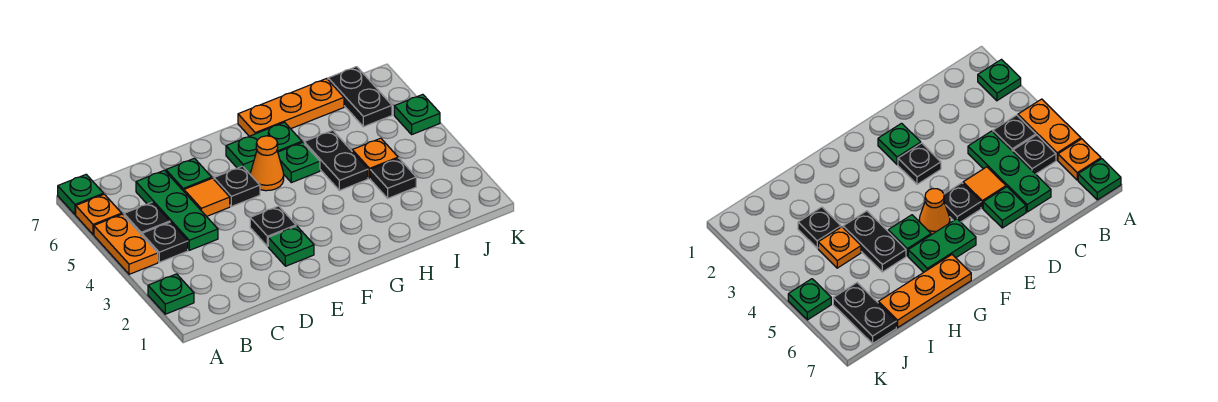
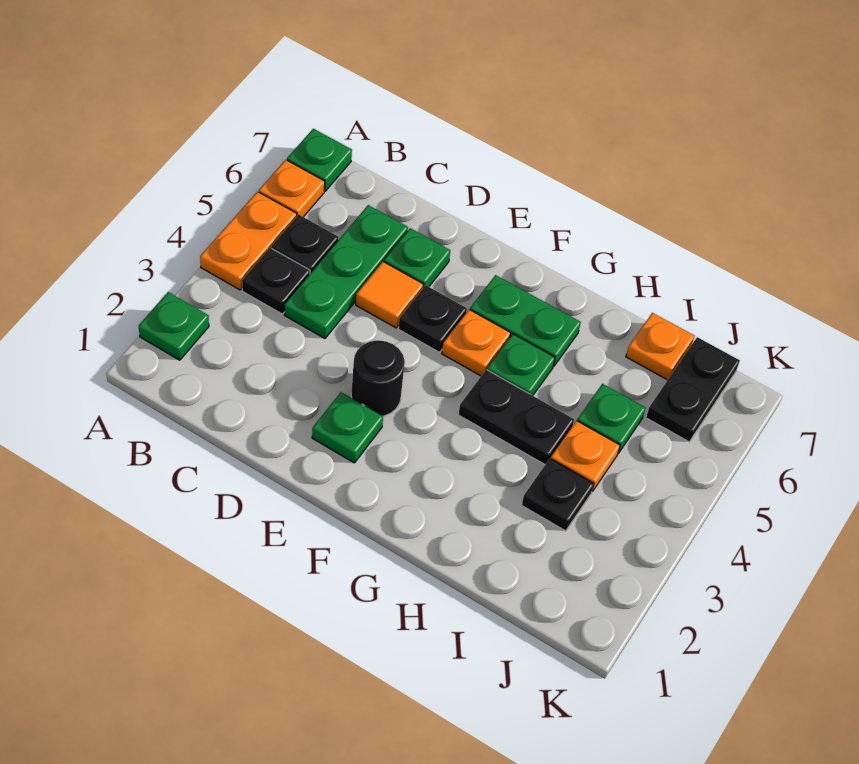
black plate E3 level 1 -> black round brick E3 level 1
orange cone F5 level 1 -> orange plate F5 level 1
orange plate G7:I7 level 1 -> orange plate I7 level 1
black plate H4:H5 level 1 -> black plate G4:H4 level 1
green plate K5 level 1 -> green plate I5 level 1

